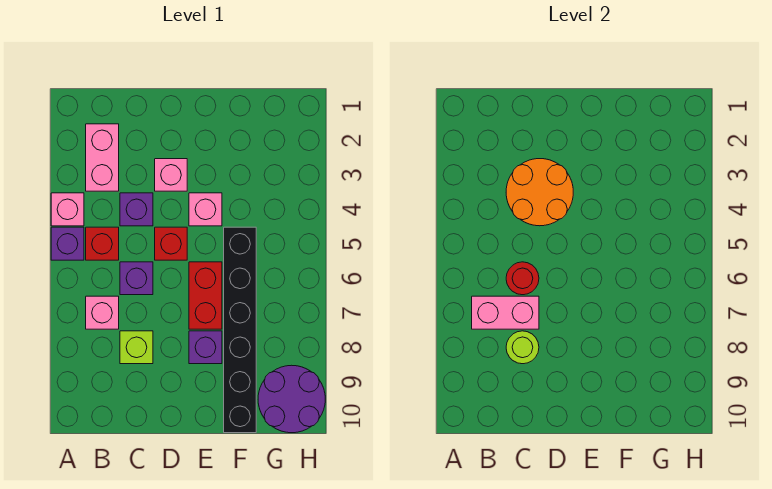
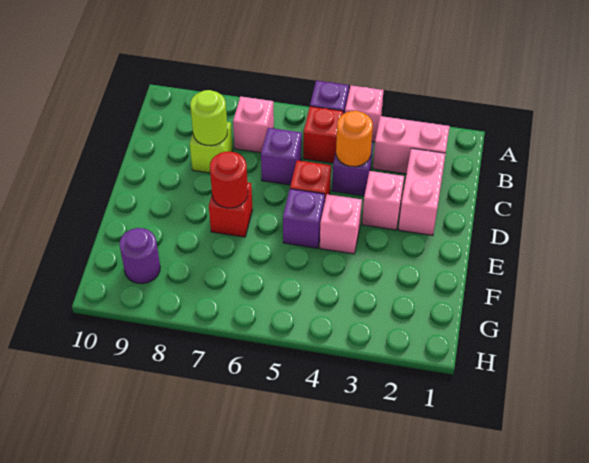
pink brick B7:C7 level 2 -> pink brick C2:D2 level 1
orange round brick C3:D4 level 2 -> orange round brick C4 level 2
red round brick C6 level 2 -> red round brick E7 level 2
red brick E6:E7 level 1 -> red brick E7 level 1
purple brick E8 level 1 -> purple brick E5 level 1
black brick F5:F10 level 1 -> none
purple round brick G9:H10 level 1 -> purple round brick G9 level 1

